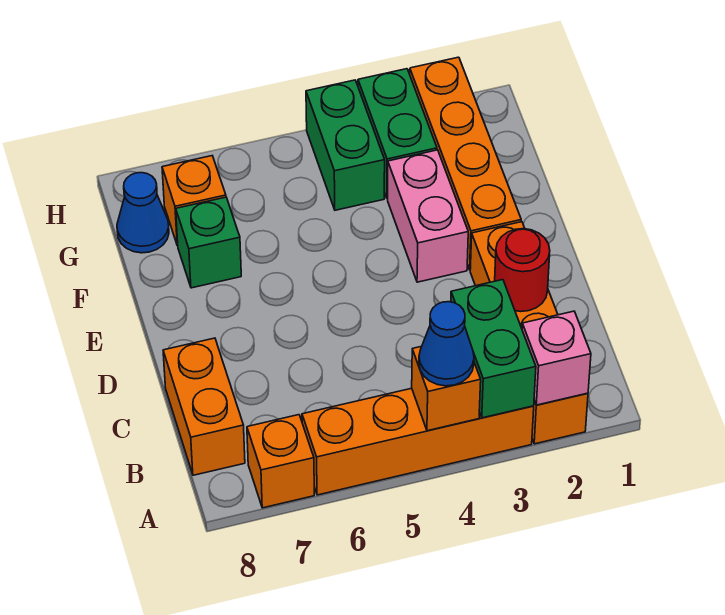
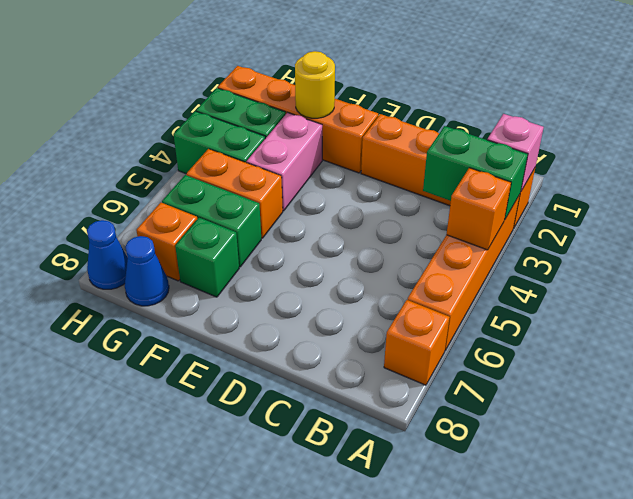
blue cone A4 level 3 -> blue cone H8 level 1
orange brick B8:C8 level 1 -> orange brick F5:G5 level 1
red round brick C2 level 2 -> none
pink brick E3:F3 level 1 -> pink brick F3:F4 level 1
none -> yellow round brick F2 level 2
none -> green brick F6:G6 level 1

